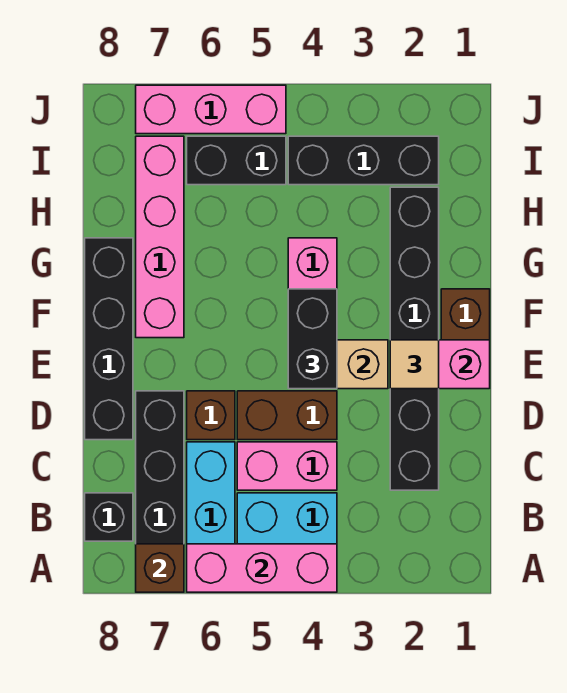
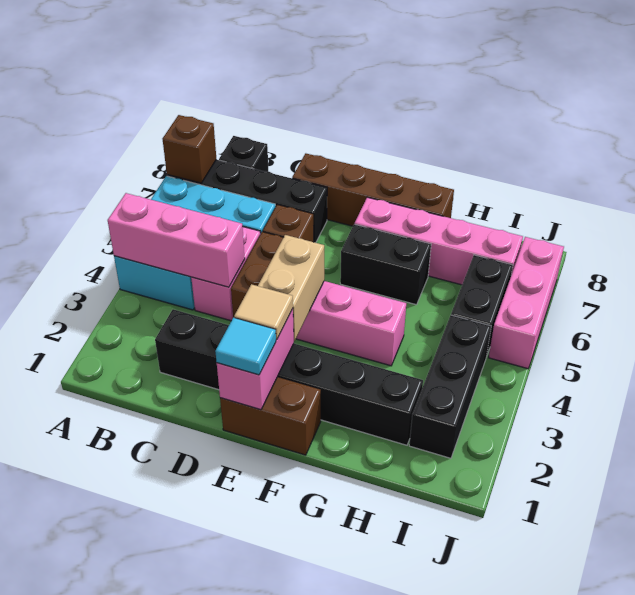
pink brick A4:A6 level 2 -> pink brick A4:C4 level 2
black brick D8:G8 level 1 -> brown brick D8:G8 level 1
none -> cyan tile E1 level 3
black brick E4:F4 level 3 -> black brick F6:G6 level 1

